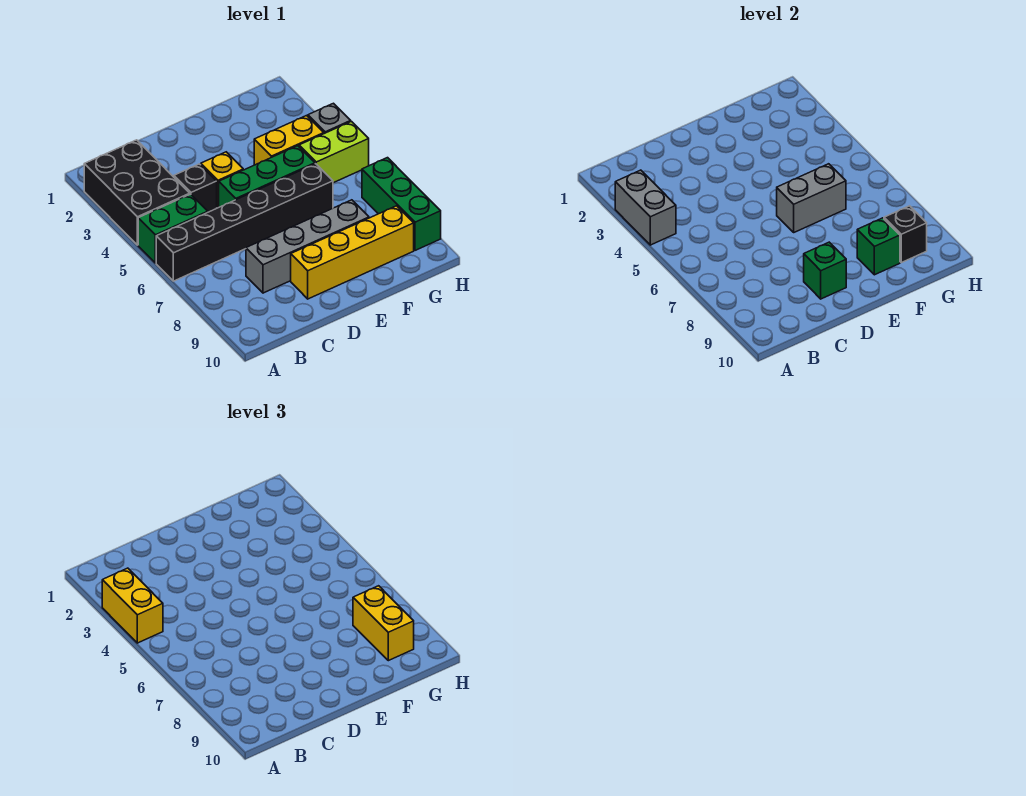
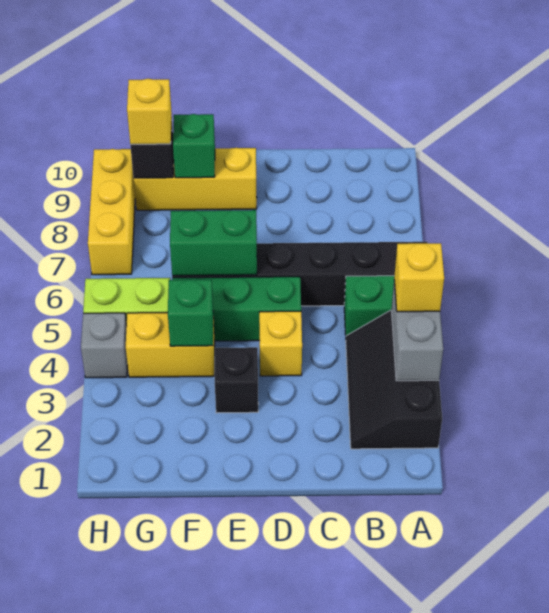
black brick A2:B4 level 1 -> black slope A2:B4 level 1 top A
yellow brick A3:A4 level 3 -> yellow brick A4 level 3
black brick C4 level 1 -> black brick E3 level 1
grey brick C8:F8 level 1 -> none
yellow brick D9:G9 level 1 -> yellow brick E9:G9 level 1
green brick D9 level 2 -> green brick F4 level 2
grey brick E6:F6 level 2 -> green brick E6:F6 level 2
yellow brick G8:G9 level 3 -> yellow brick G9 level 3
green brick H7:H9 level 1 -> yellow brick H7:H9 level 1

